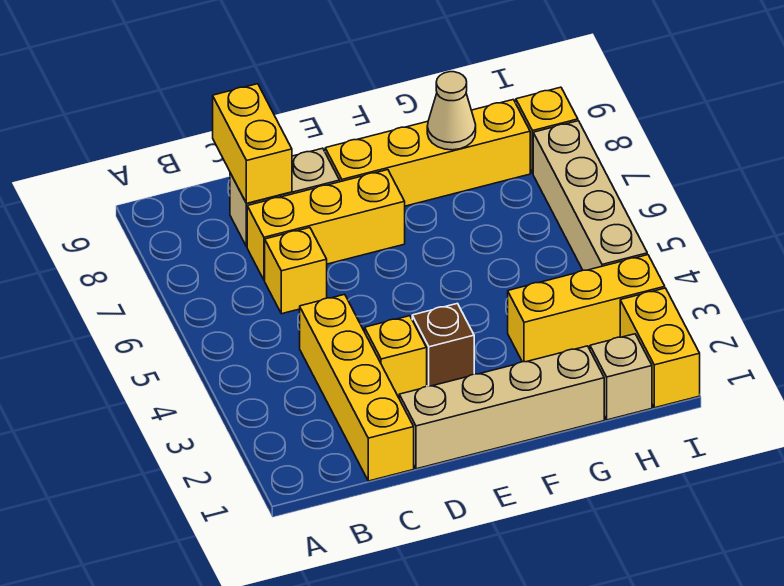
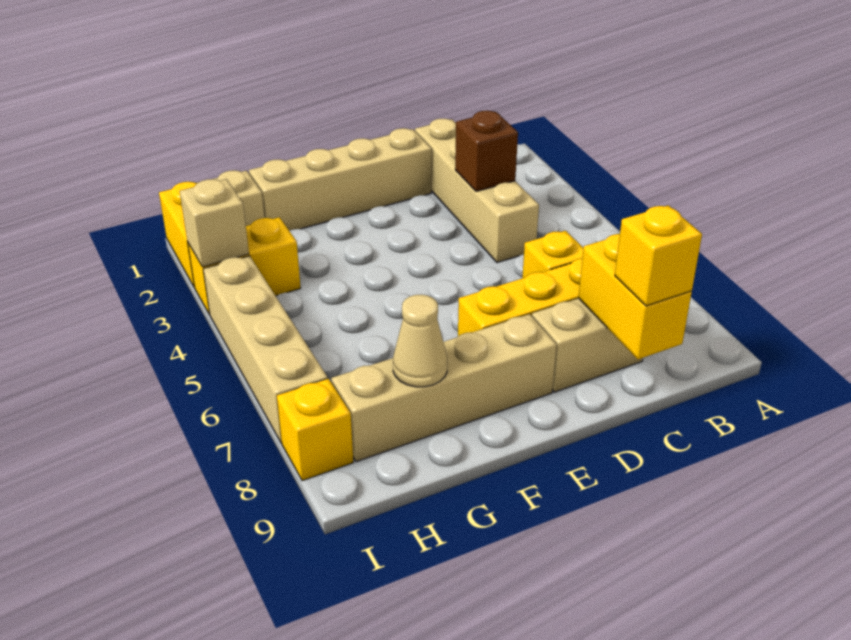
yellow brick C1:C4 level 1 -> tan brick C1:C4 level 1
yellow brick D3 level 1 -> yellow brick C9 level 3
brown brick E3 level 1 -> brown brick C3 level 2
yellow brick E8:H8 level 1 -> tan brick E8:H8 level 1
yellow brick G3:I3 level 1 -> yellow brick H3:I3 level 1
none -> tan brick I3 level 2

